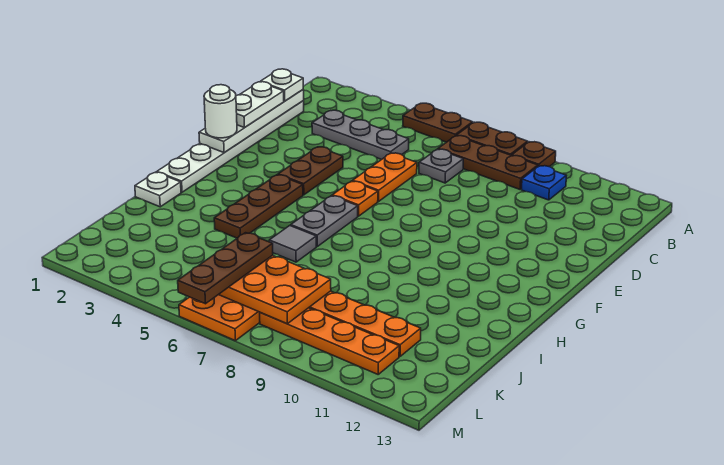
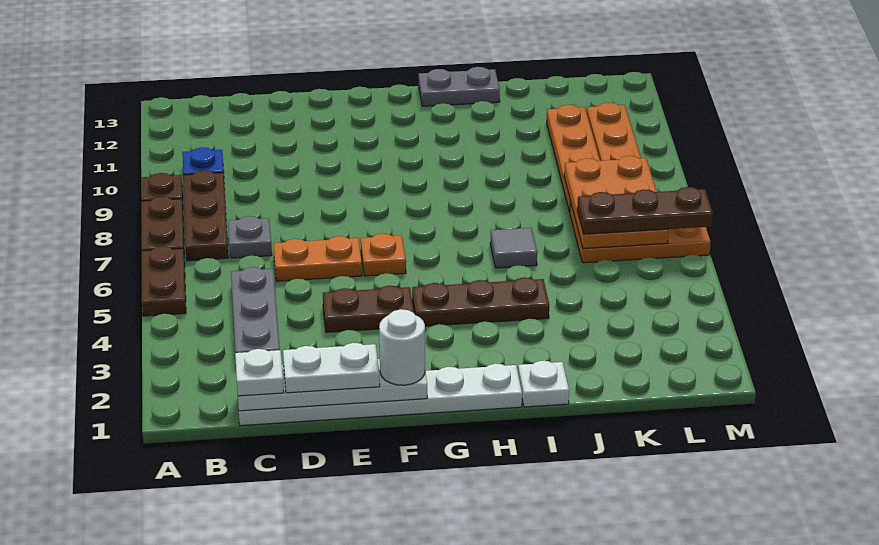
grey plate G6:H6 level 1 -> grey plate H13:I13 level 1

